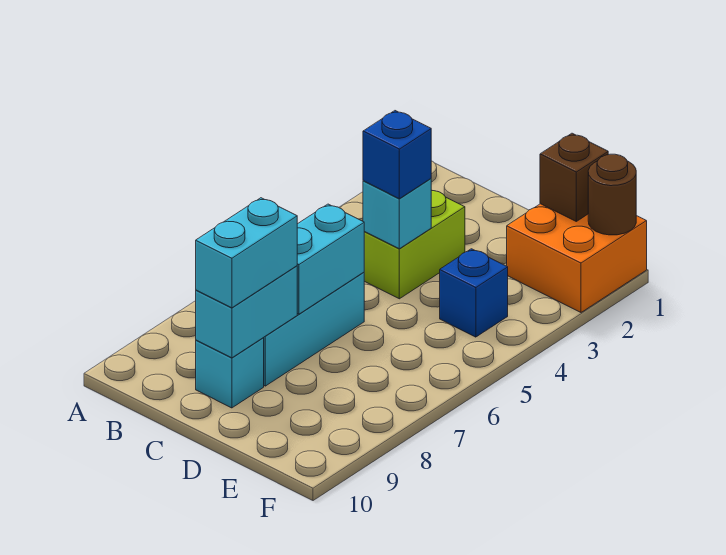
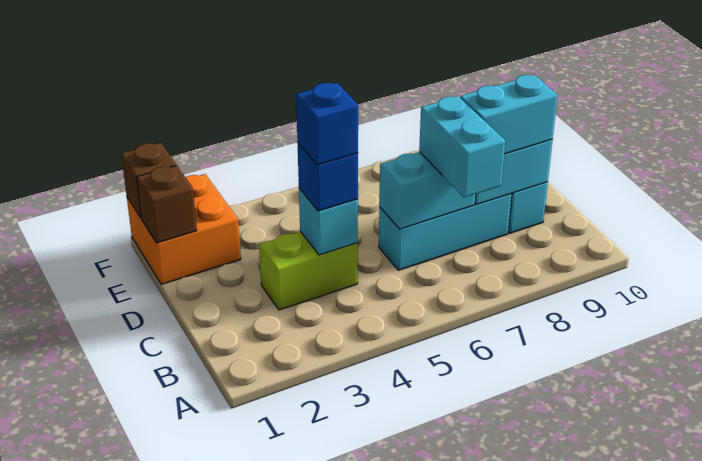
none -> cyan brick B7:C7 level 3
blue brick E4 level 1 -> blue brick C4 level 4
brown round brick F1 level 2 -> brown brick F1 level 2

